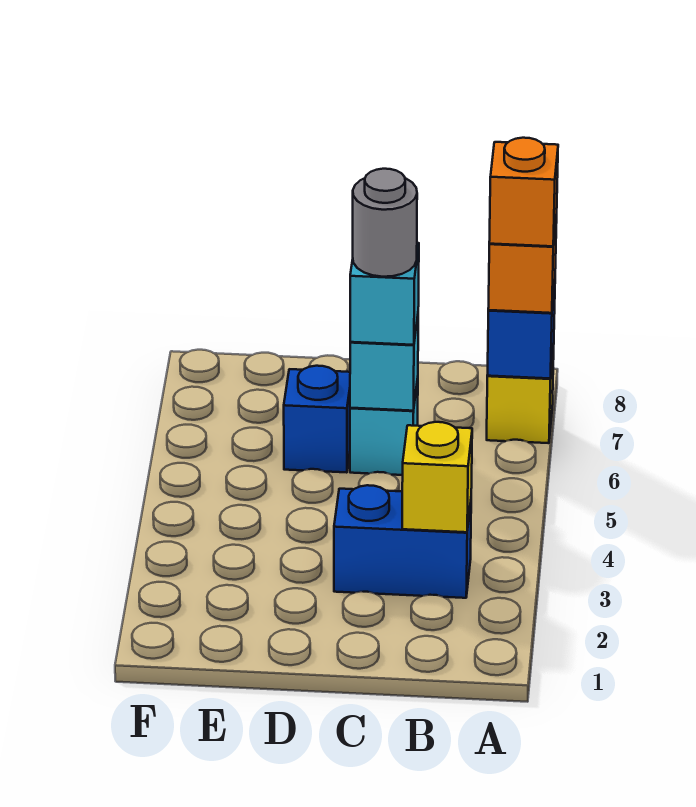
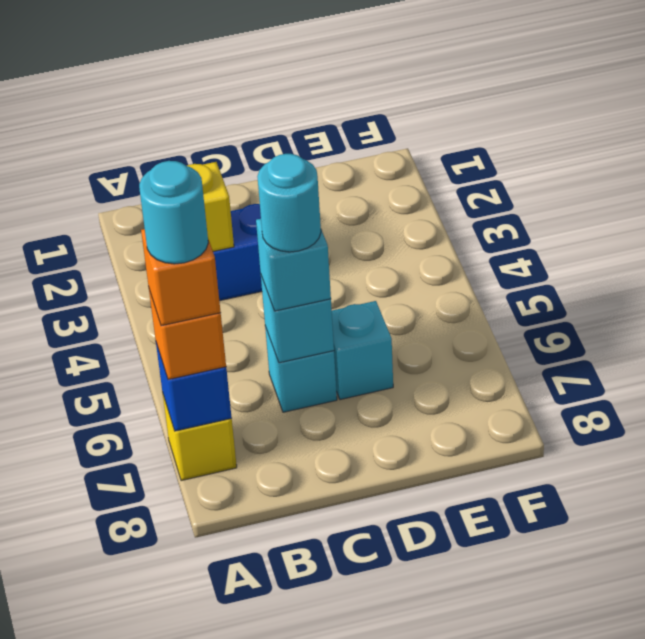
none -> cyan round brick A7 level 5
grey round brick C6 level 4 -> cyan round brick C6 level 4
blue brick D6 level 1 -> cyan brick D6 level 1

